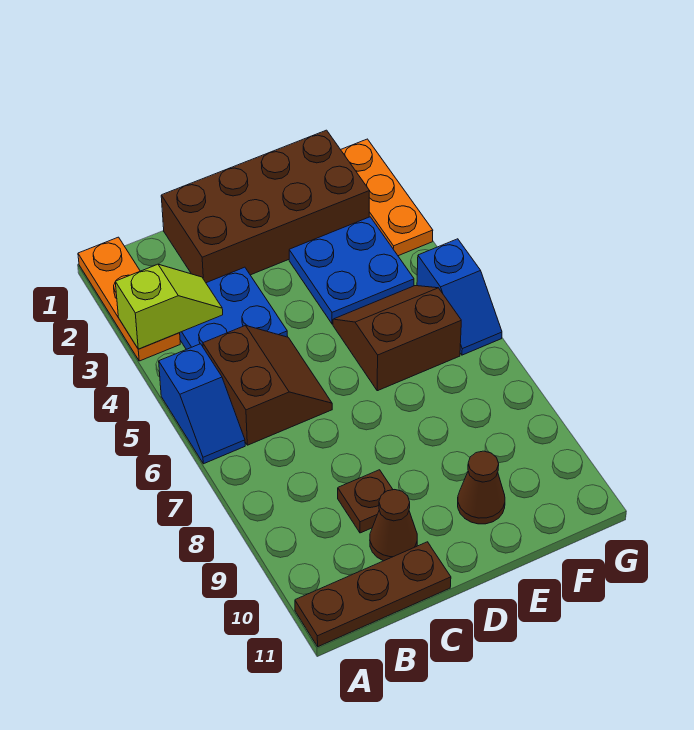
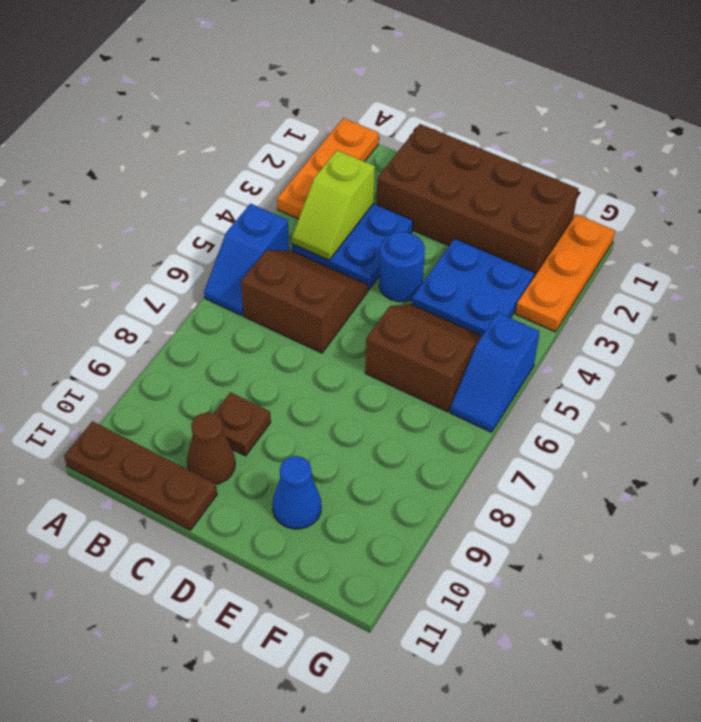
lime slope A3:B3 level 2 top A -> lime slope B3:B4 level 2 top 3
brown slope B5:C6 level 1 top B -> brown slope B5:C6 level 1 top 6
none -> blue round brick D4 level 1
brown cone E10 level 1 -> blue cone E10 level 1

